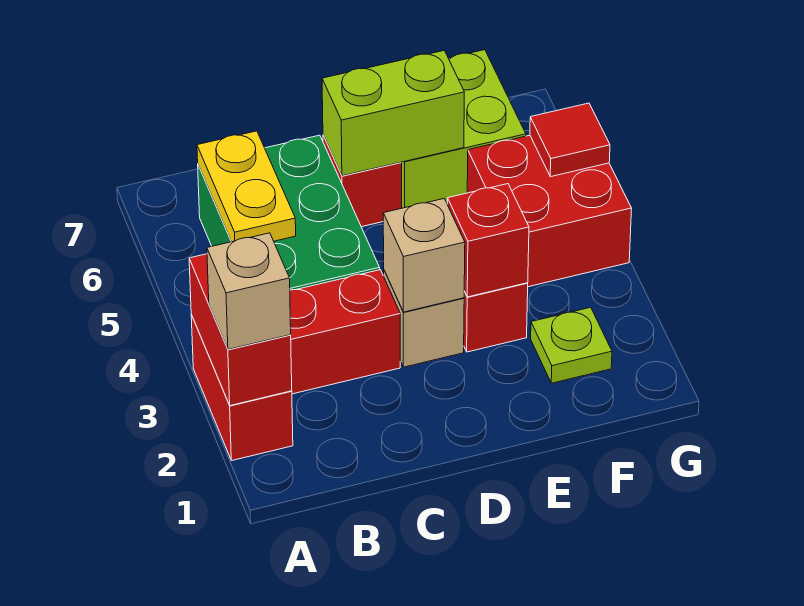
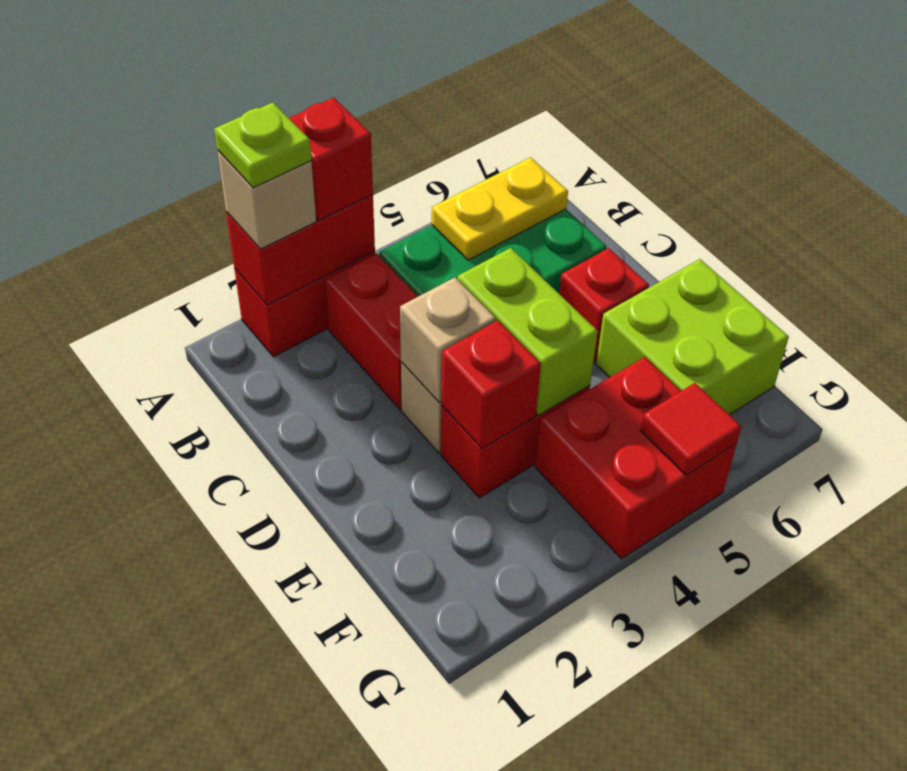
none -> red brick A3 level 3
lime brick D6:E6 level 2 -> lime brick D4:E4 level 2
lime plate F2 level 1 -> lime plate A2 level 4

